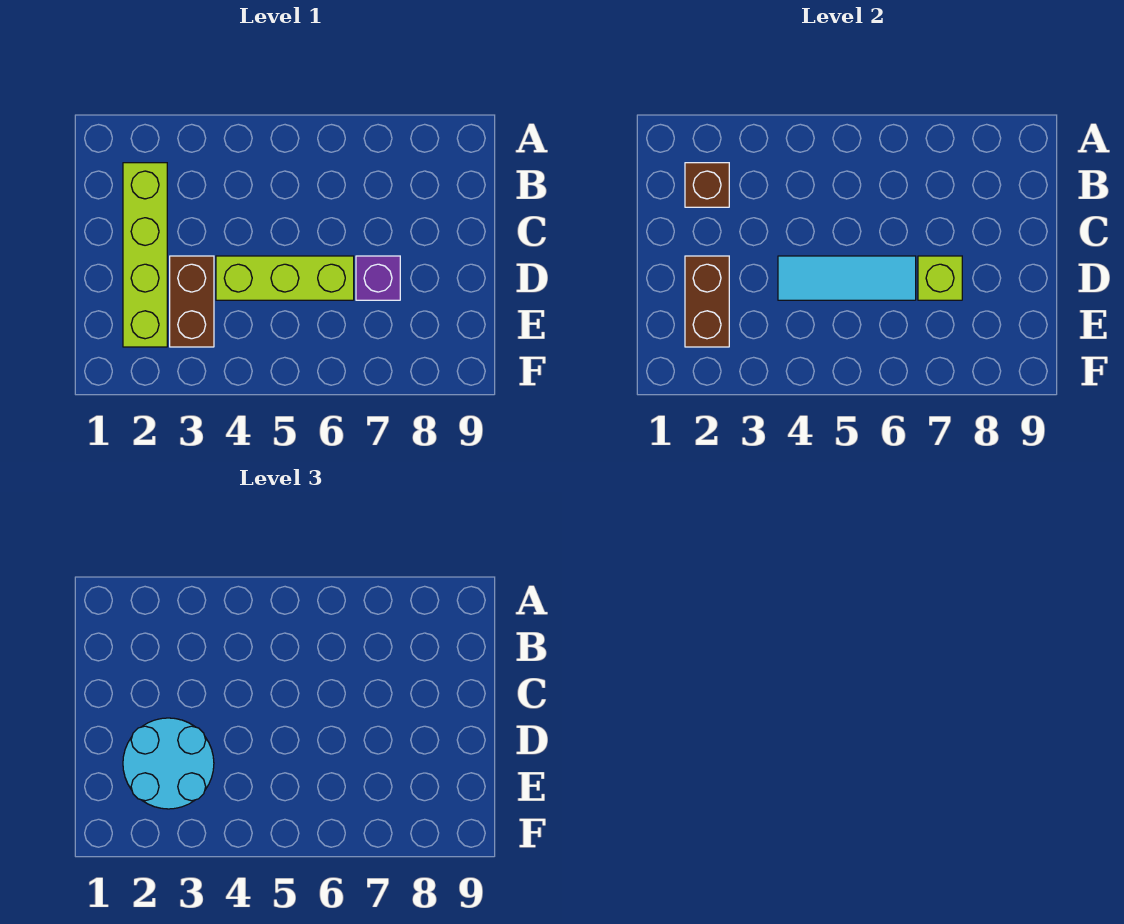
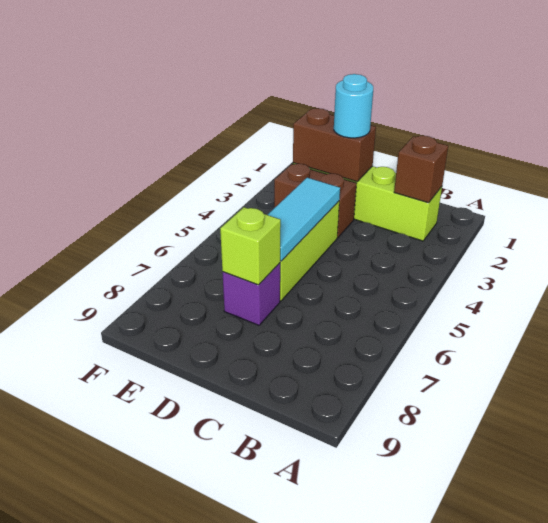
cyan round brick D2:E3 level 3 -> cyan round brick D2 level 3

